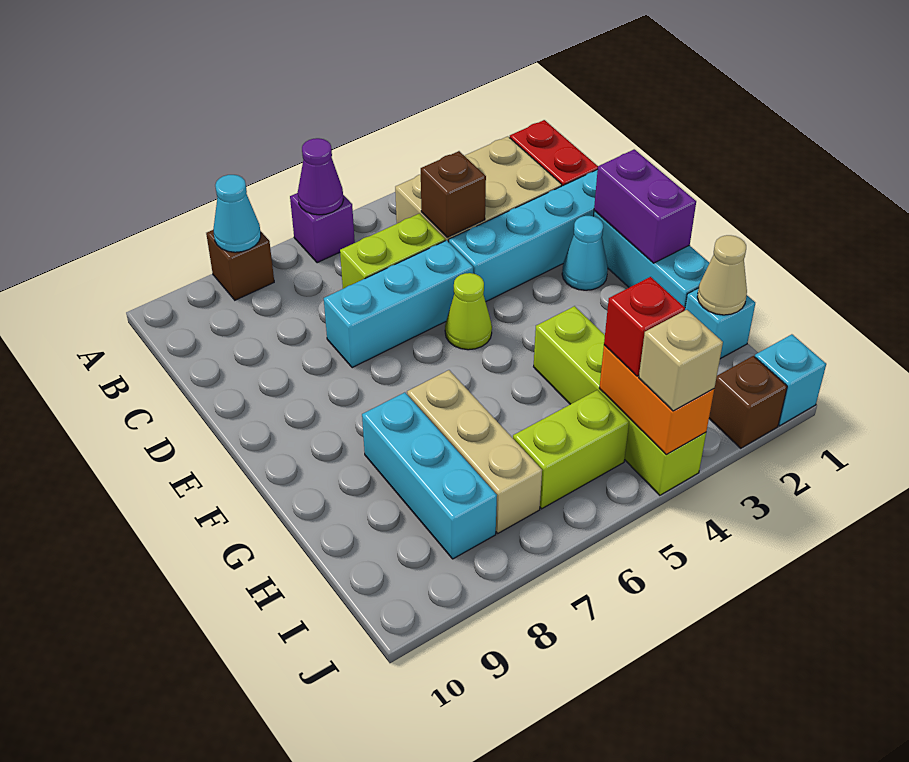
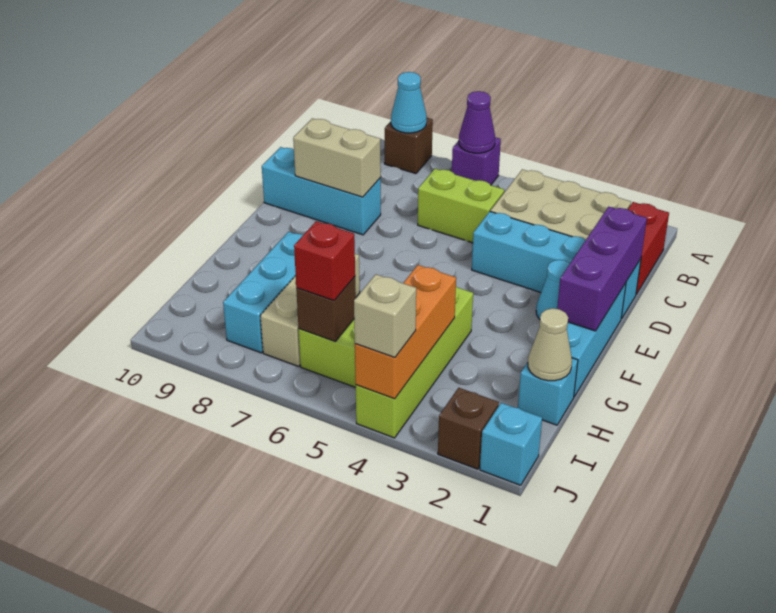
brown brick C4 level 2 -> brown brick I6 level 2
cyan brick D5:D7 level 1 -> cyan brick D8:D10 level 1
none -> tan brick D8:D9 level 2
purple brick E1:F1 level 2 -> purple brick D1:F1 level 2
lime cone E5 level 1 -> none
orange brick I4:J4 level 2 -> orange brick H4:J4 level 2
red brick I4 level 3 -> red brick I6 level 3

